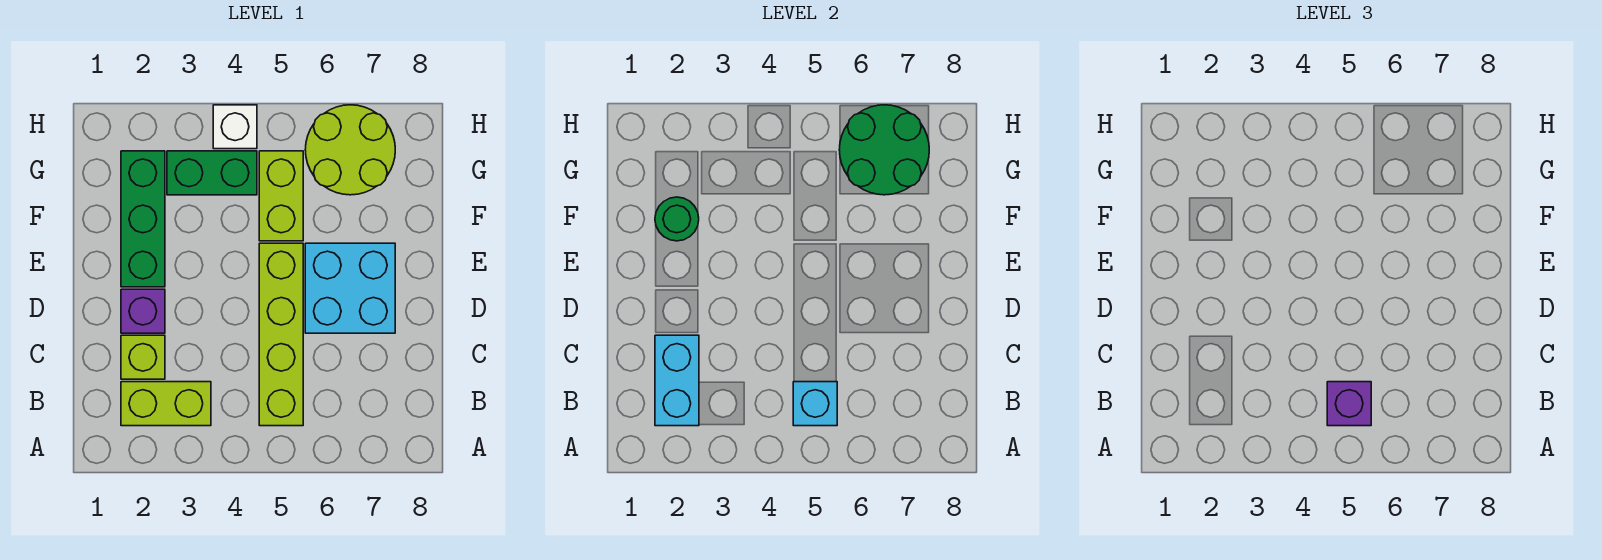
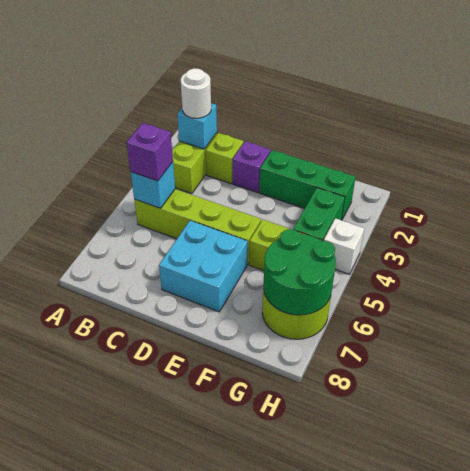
cyan brick B2:C2 level 2 -> cyan brick B2 level 2
none -> white round brick B2 level 3
green round brick F2 level 2 -> none

